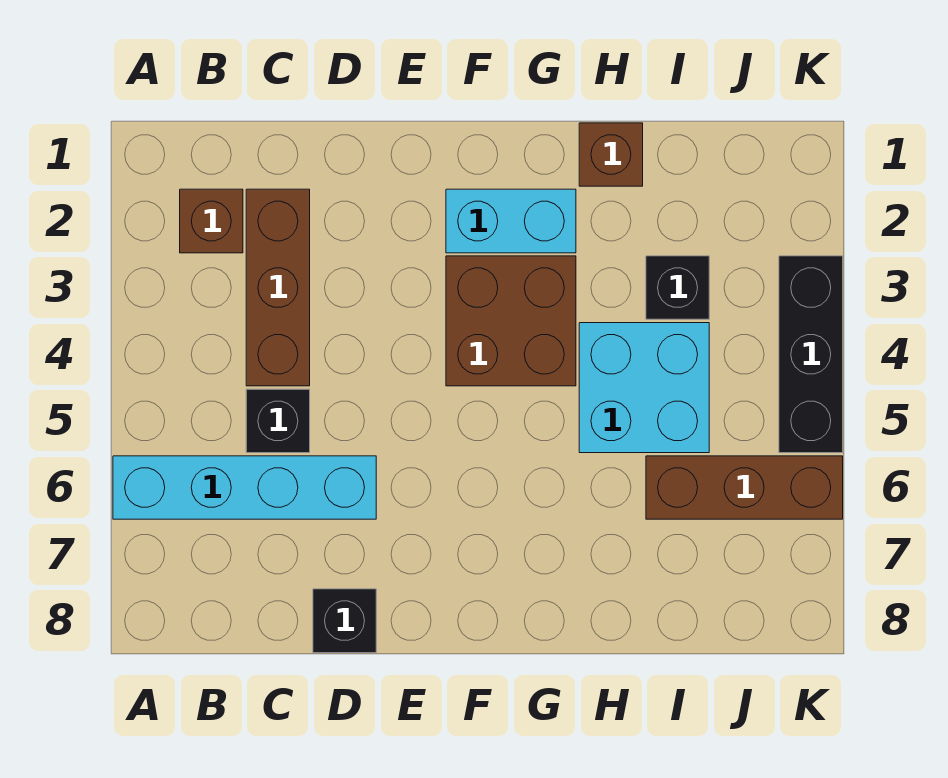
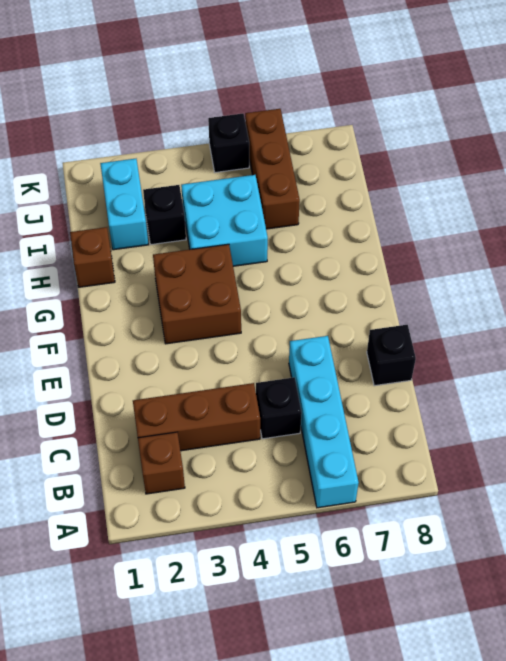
cyan brick F2:G2 level 1 -> cyan brick I2:J2 level 1
black brick K3:K5 level 1 -> black brick K5 level 1

